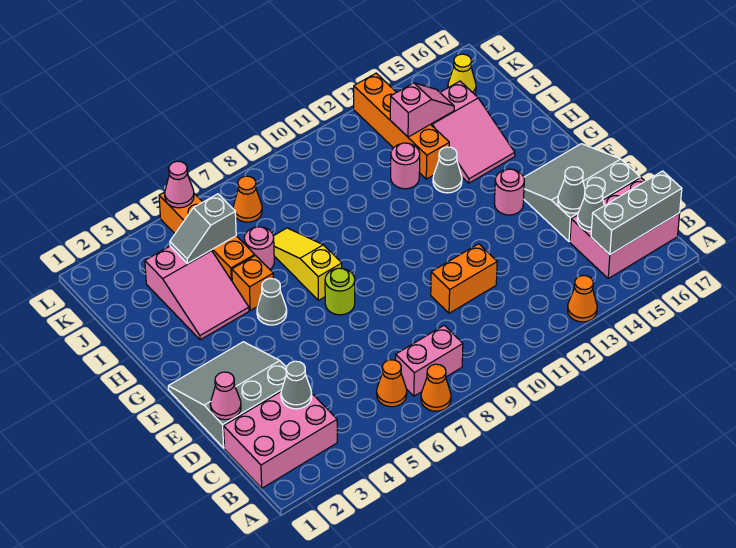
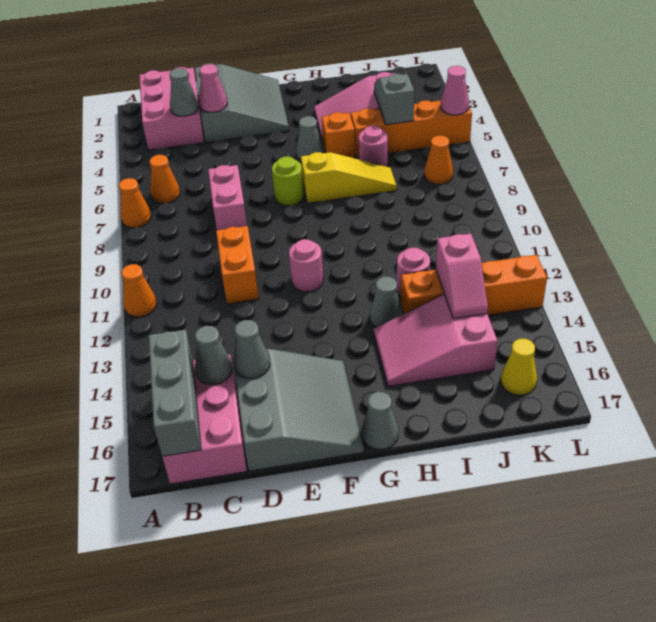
orange cone A13 level 1 -> orange cone A11 level 1
pink brick B7:B8 level 1 -> pink brick D7:D8 level 1
pink cone D1 level 2 -> pink cone D3 level 2
pink round brick F14 level 1 -> pink round brick F11 level 1
none -> grey cone G17 level 1

